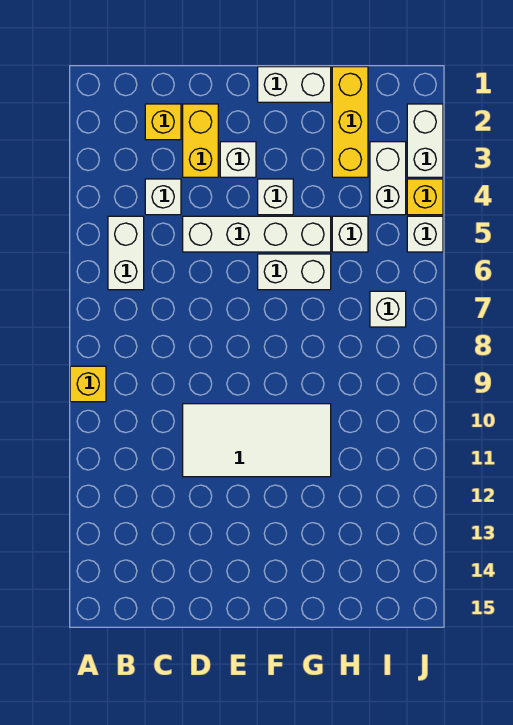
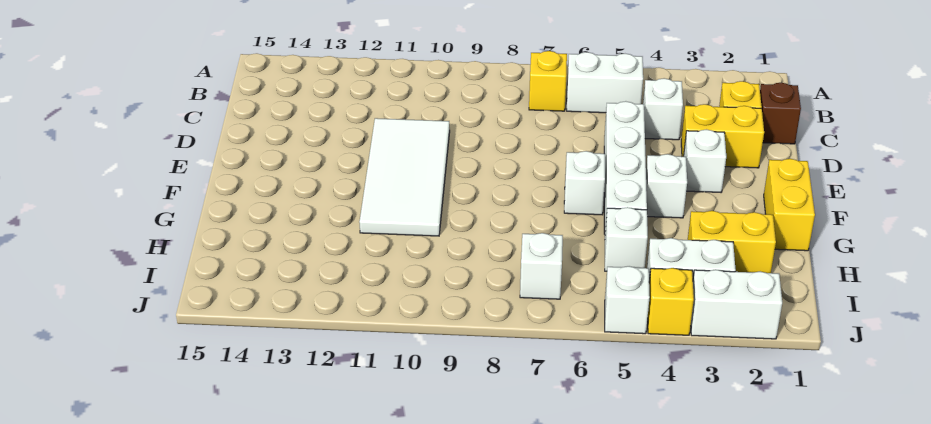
yellow brick A9 level 1 -> yellow brick B7 level 1
none -> brown brick C1 level 1
white brick F1:G1 level 1 -> yellow brick F1:G1 level 1
white brick F6:G6 level 1 -> white brick F6 level 1
yellow brick H1:H3 level 1 -> yellow brick H2:H3 level 1

